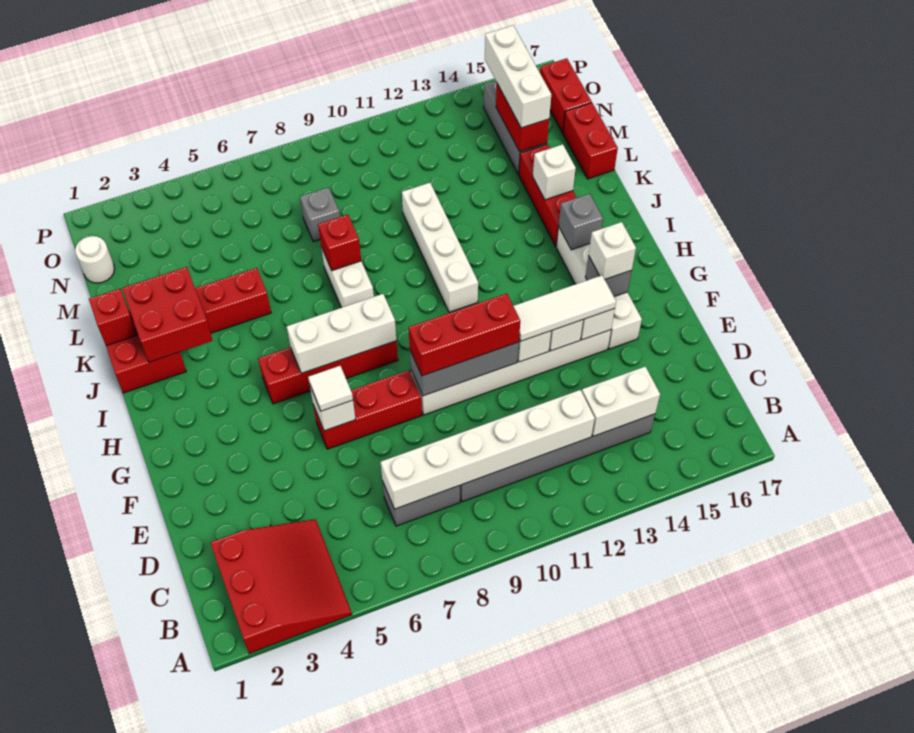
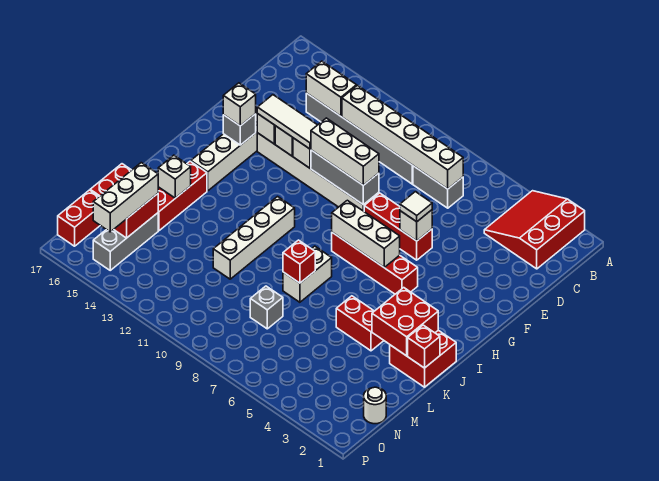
red brick F9:F11 level 3 -> white brick F9:F11 level 3
grey brick I15 level 2 -> none

